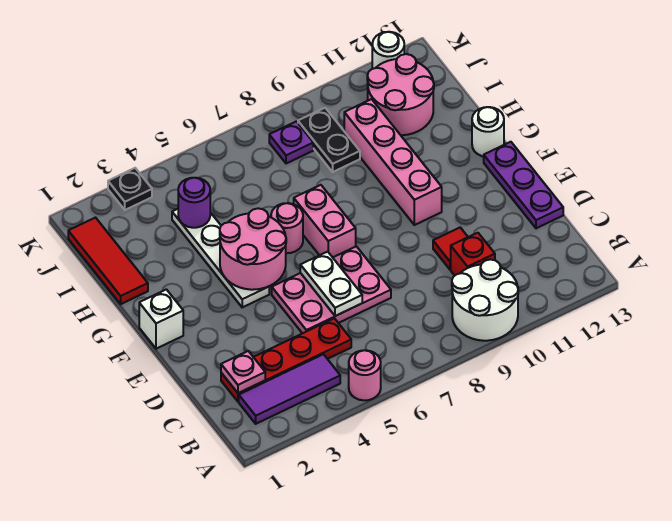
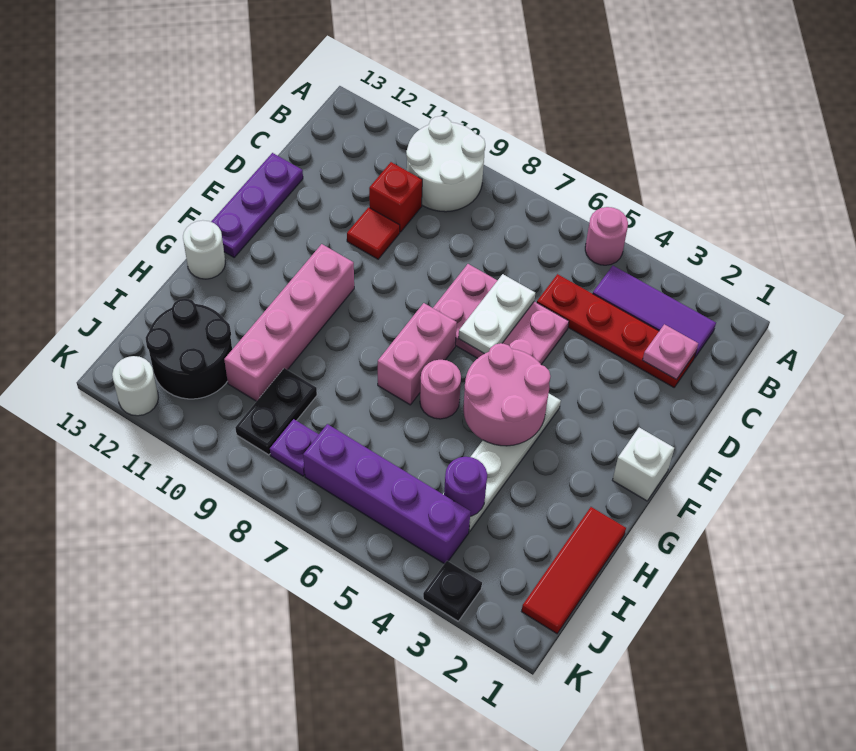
pink round brick I11:J12 level 1 -> black round brick I11:J12 level 1
none -> purple brick J4:J7 level 1

